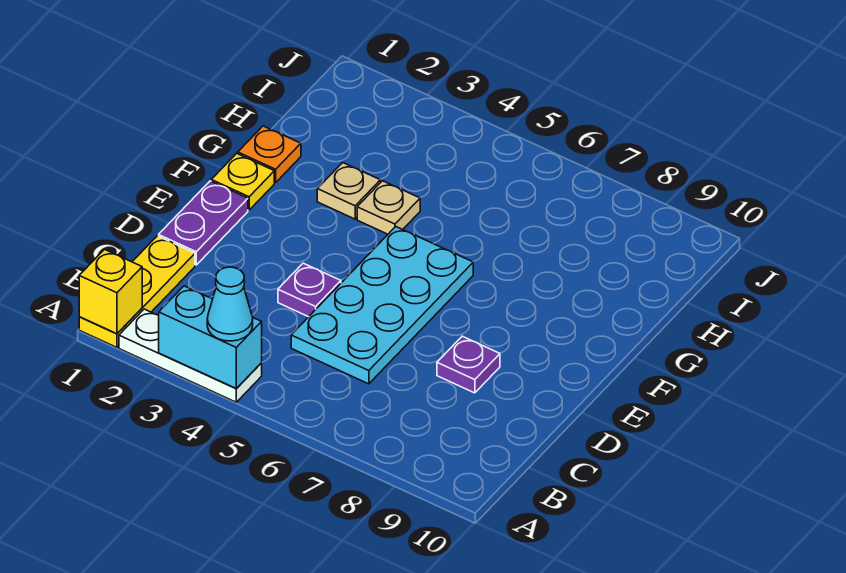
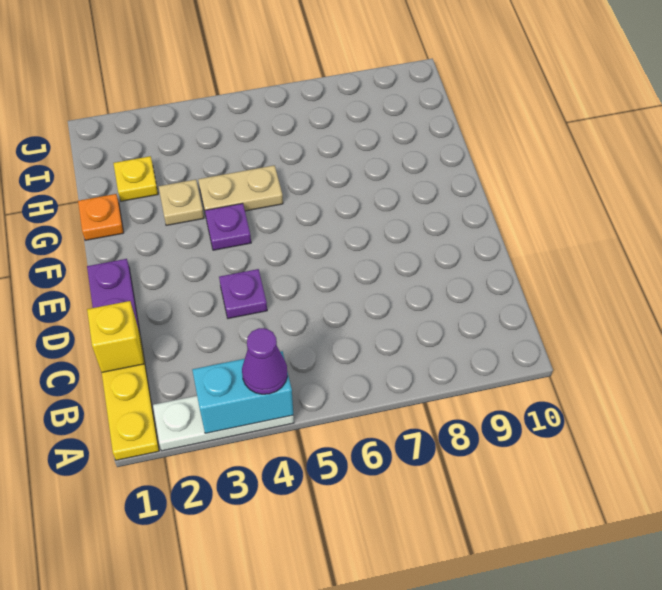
yellow brick A1 level 2 -> yellow brick C1 level 2
cyan cone A4 level 3 -> purple cone A4 level 3
cyan plate C5:F6 level 1 -> none
purple plate D8 level 1 -> purple plate F4 level 1
yellow plate F1 level 1 -> yellow plate H2 level 1
tan plate G4 level 1 -> tan plate G4:G5 level 1

